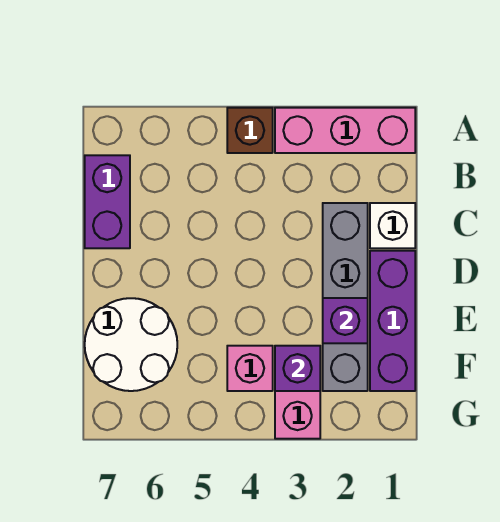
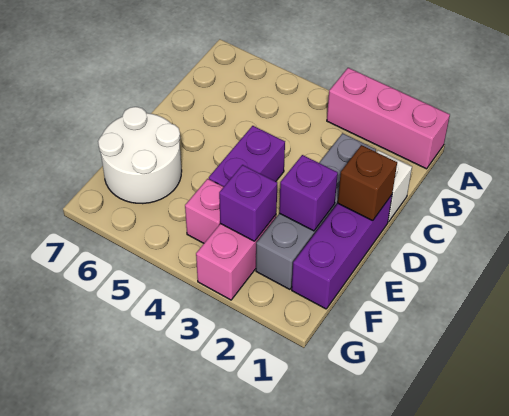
brown brick A4 level 1 -> brown brick D1 level 2
purple brick B7:C7 level 1 -> purple brick D4:E4 level 1

